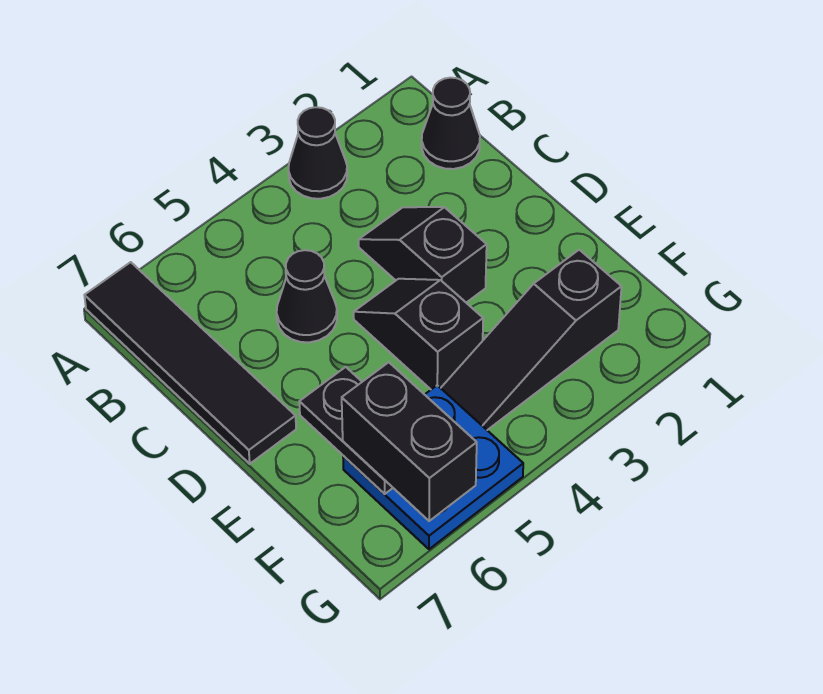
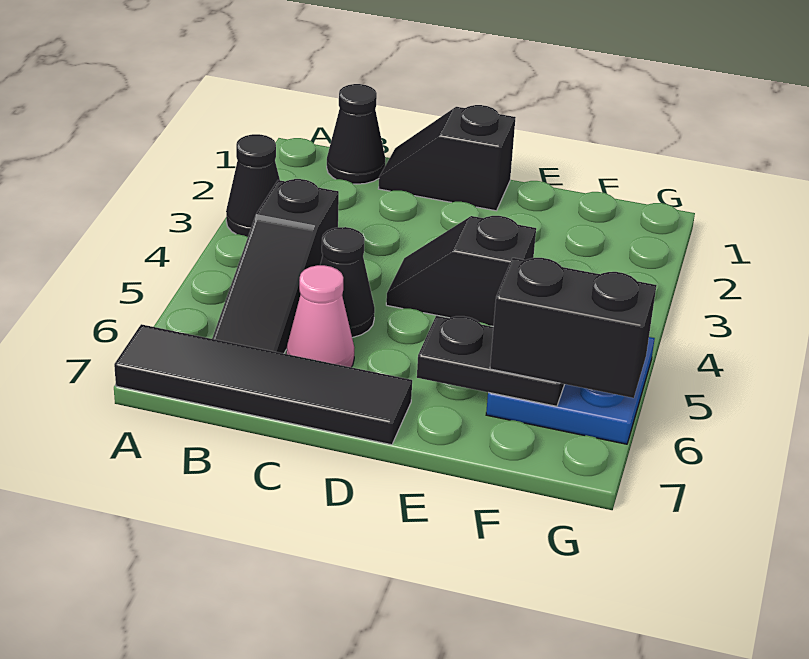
black slope C3:D3 level 1 top D -> black slope C1:D1 level 1 top D
none -> pink cone C6 level 1
black slope F2:F4 level 1 top 2 -> black slope B4:B6 level 1 top 4

